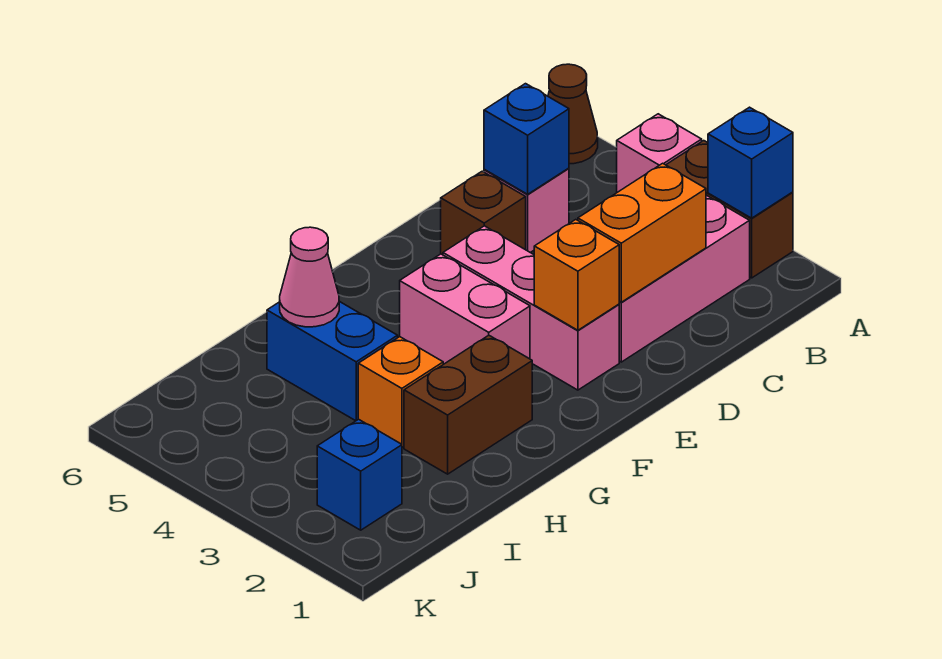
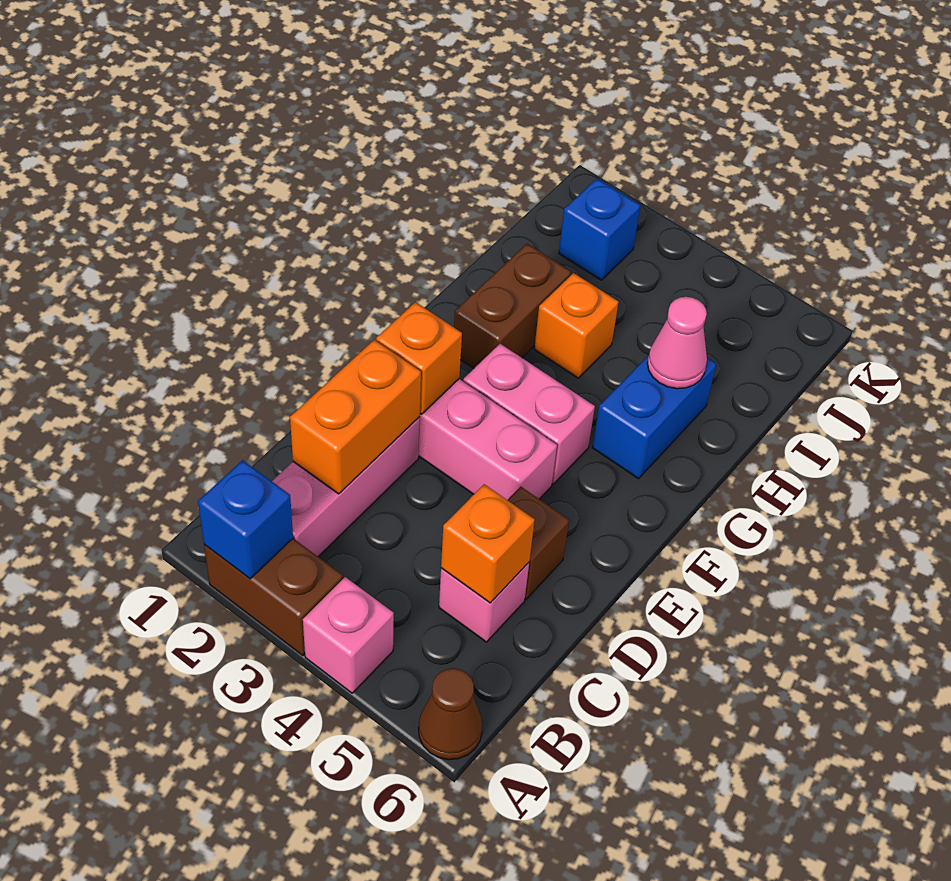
blue brick C5 level 2 -> orange brick C5 level 2
blue brick H4:H5 level 1 -> blue brick G5:H5 level 1

